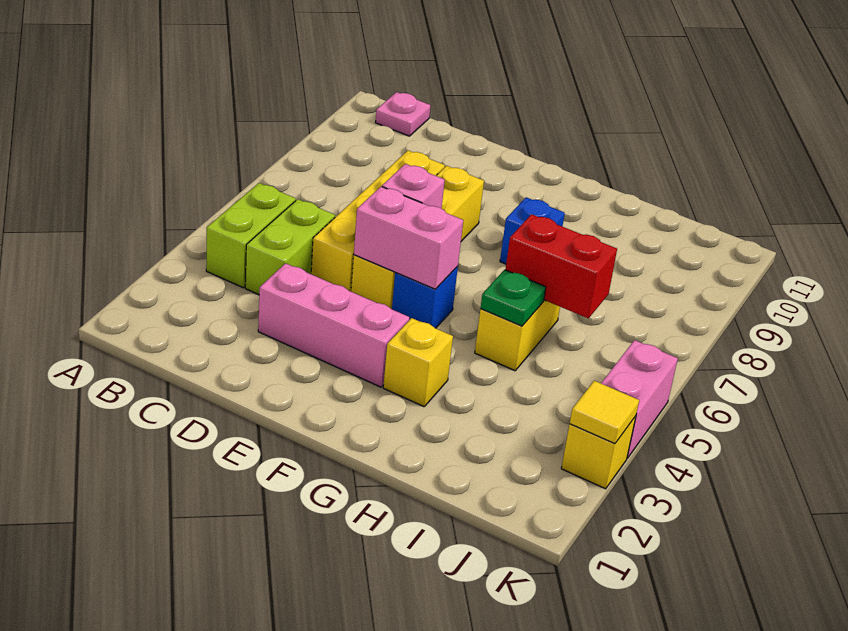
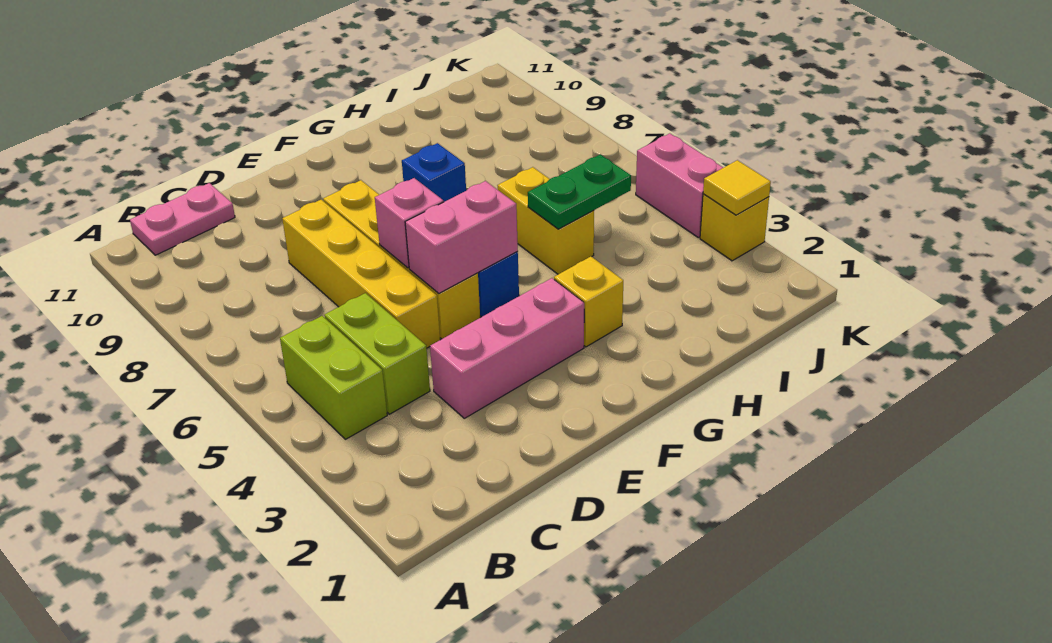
pink plate B11 level 1 -> pink plate B11:C11 level 1
green plate H5 level 2 -> green plate H5:I5 level 2
red brick H6:I6 level 2 -> none

